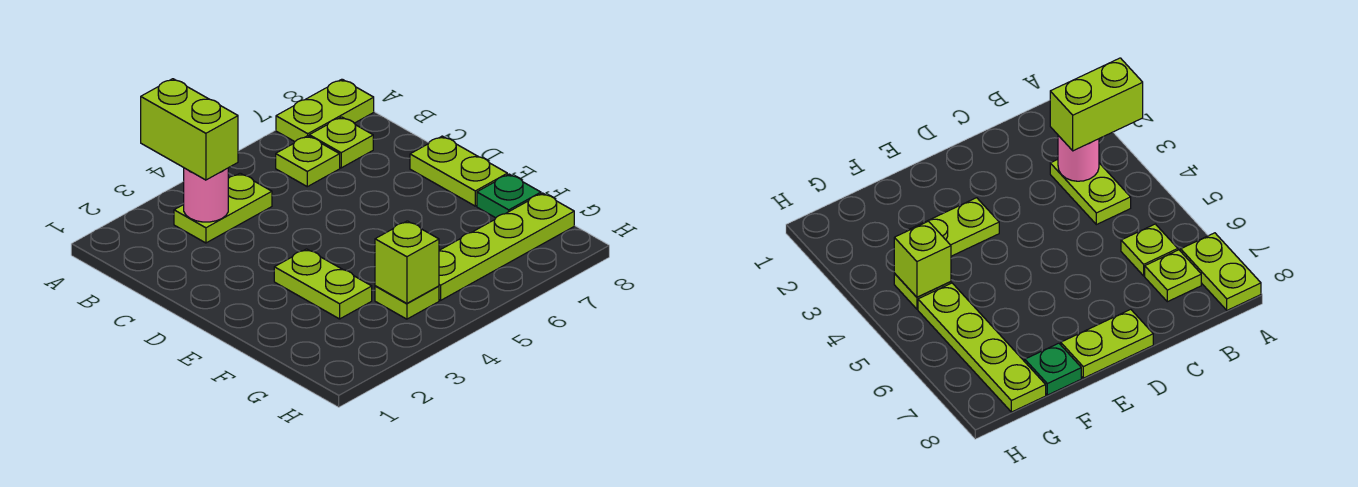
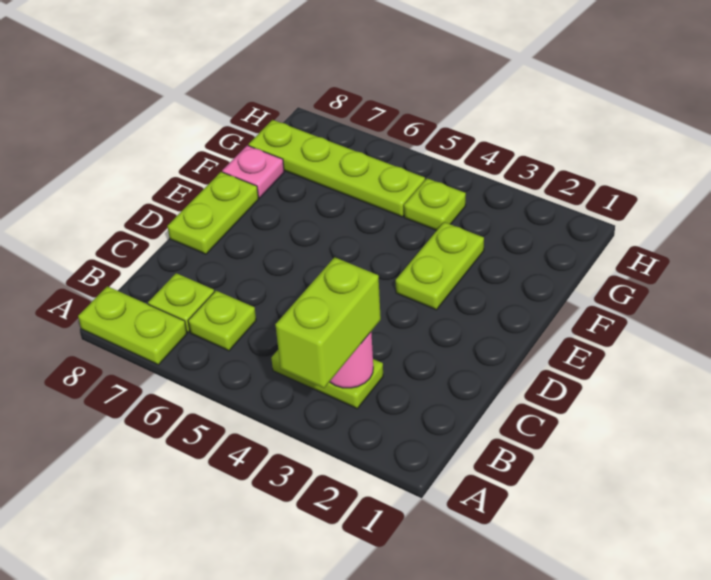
green plate F8 level 1 -> pink plate F8 level 1
lime brick G4 level 2 -> none

